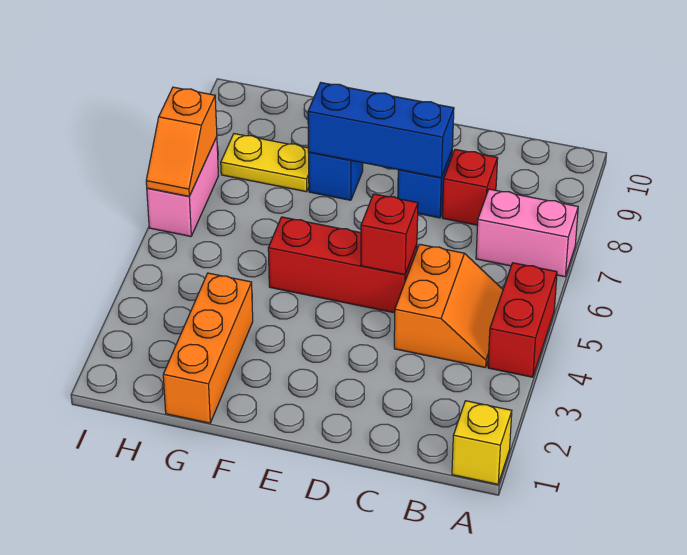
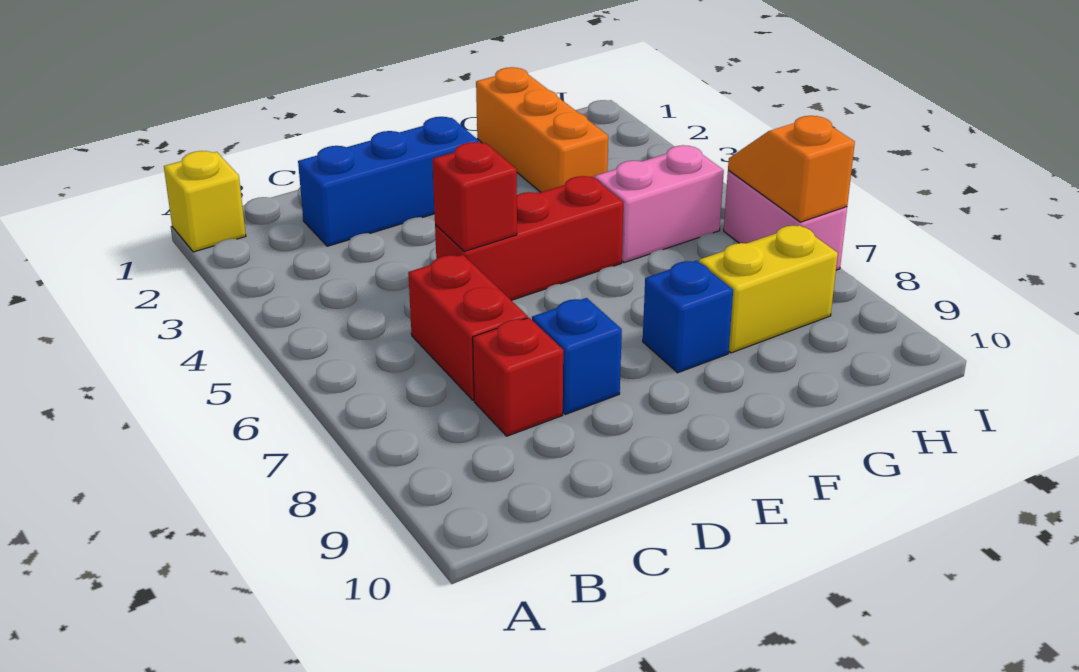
red brick A4:A5 level 1 -> red brick C6:C7 level 1
pink brick A7:B7 level 1 -> pink brick G5:H5 level 1
orange slope B4:C5 level 1 top C -> none
blue brick D8:F8 level 2 -> blue brick C2:E2 level 1
yellow plate G8:H8 level 1 -> yellow brick G8:H8 level 1

